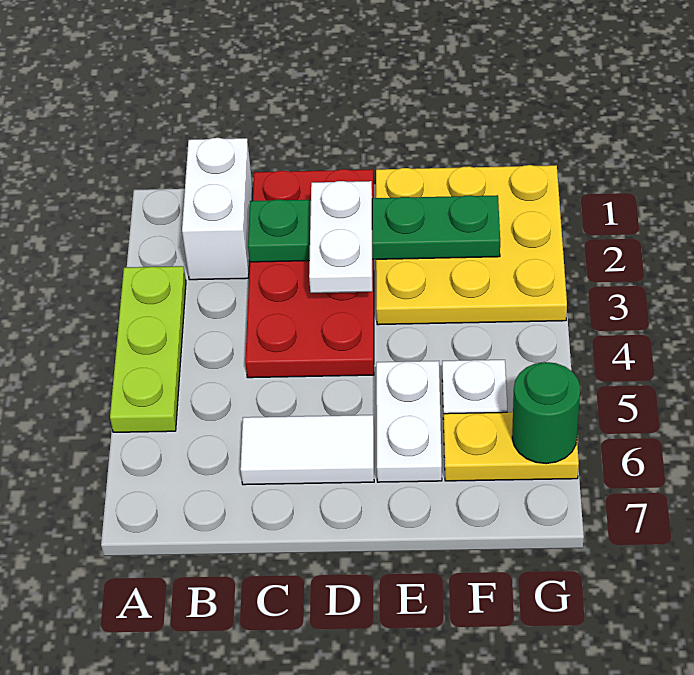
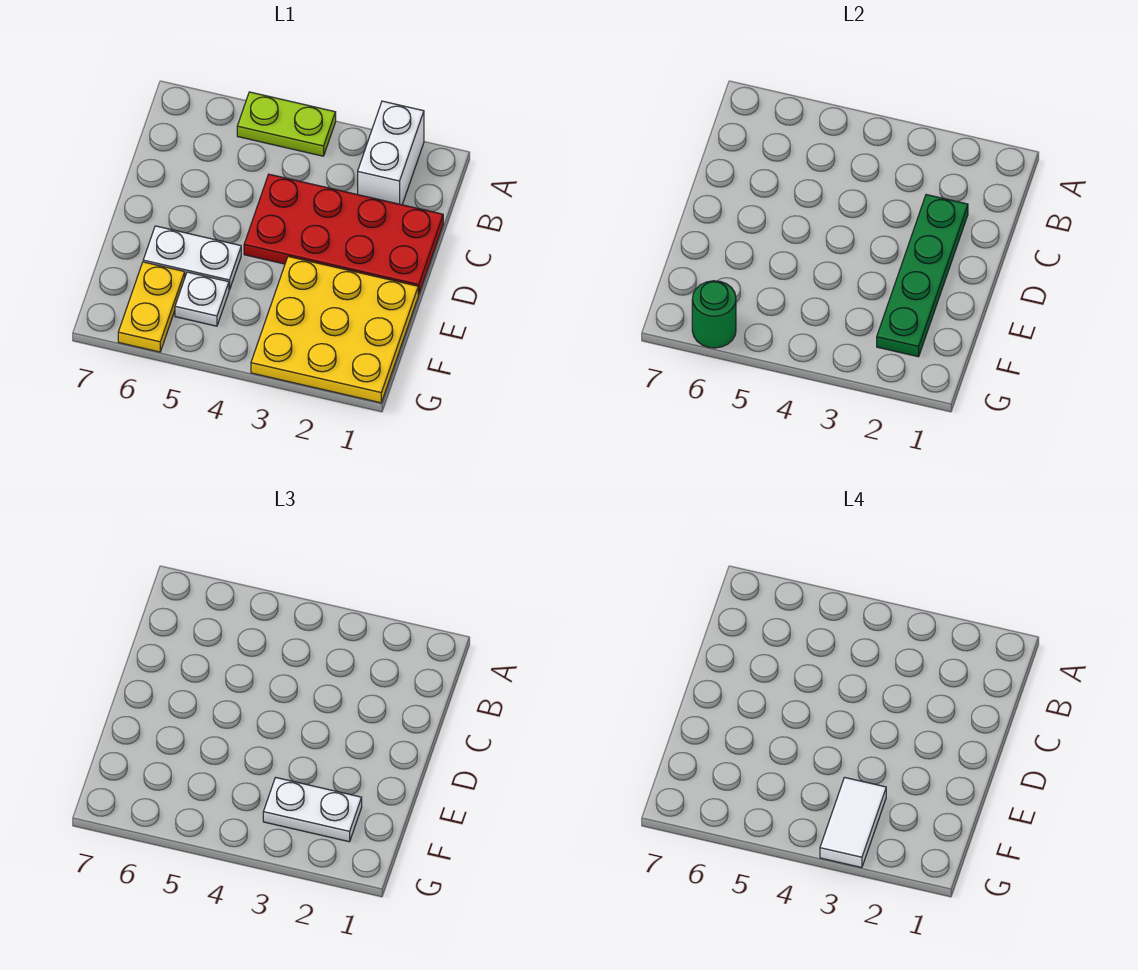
lime plate A3:A5 level 1 -> lime plate A4:A5 level 1
white brick B1:B2 level 1 -> white brick A2:B2 level 1
white tile C6:D6 level 1 -> white tile F3:G3 level 4
white plate D2:D3 level 3 -> white plate F2:F3 level 3

